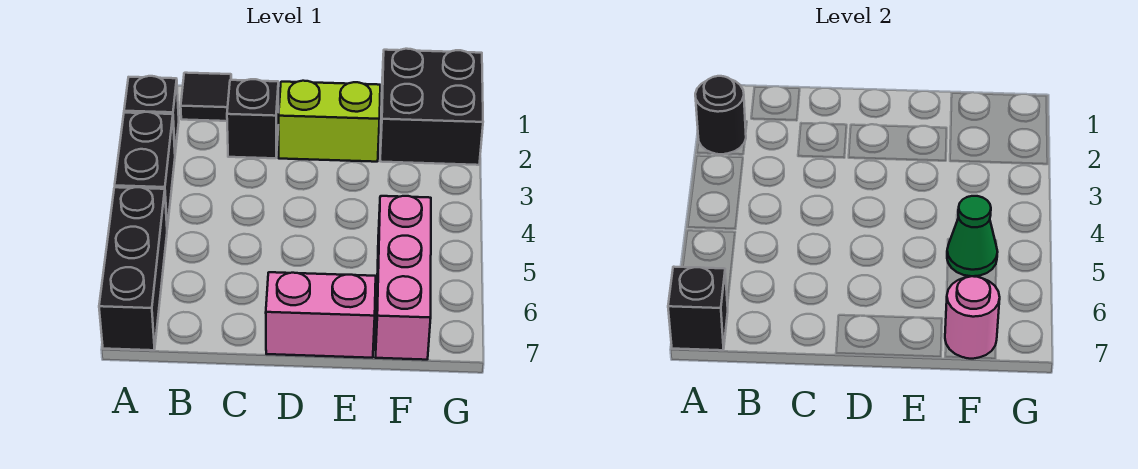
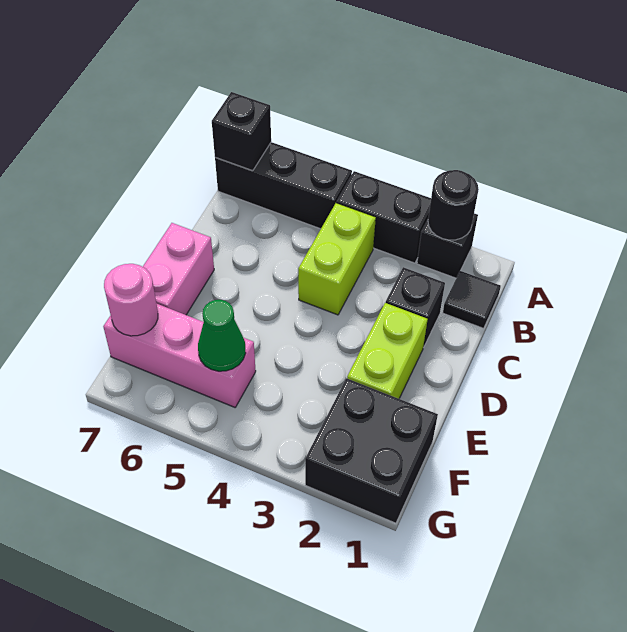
none -> lime brick B4:C4 level 1

